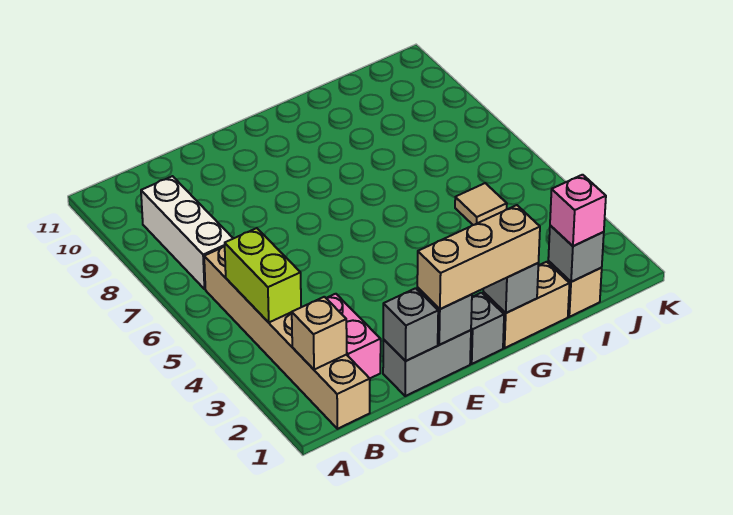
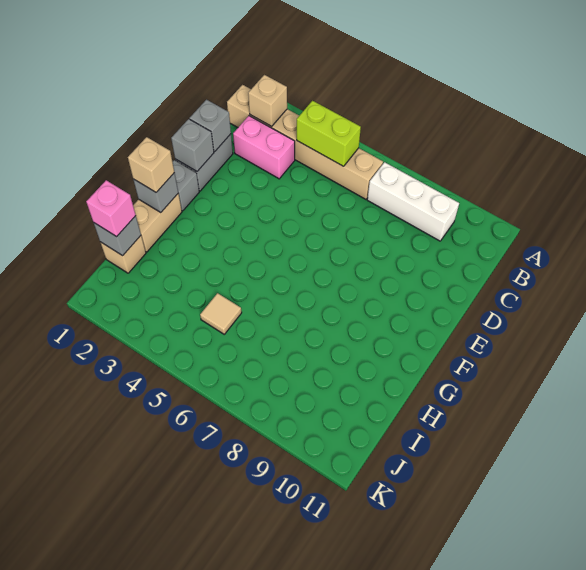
tan brick E1:G1 level 3 -> tan brick G1 level 3

